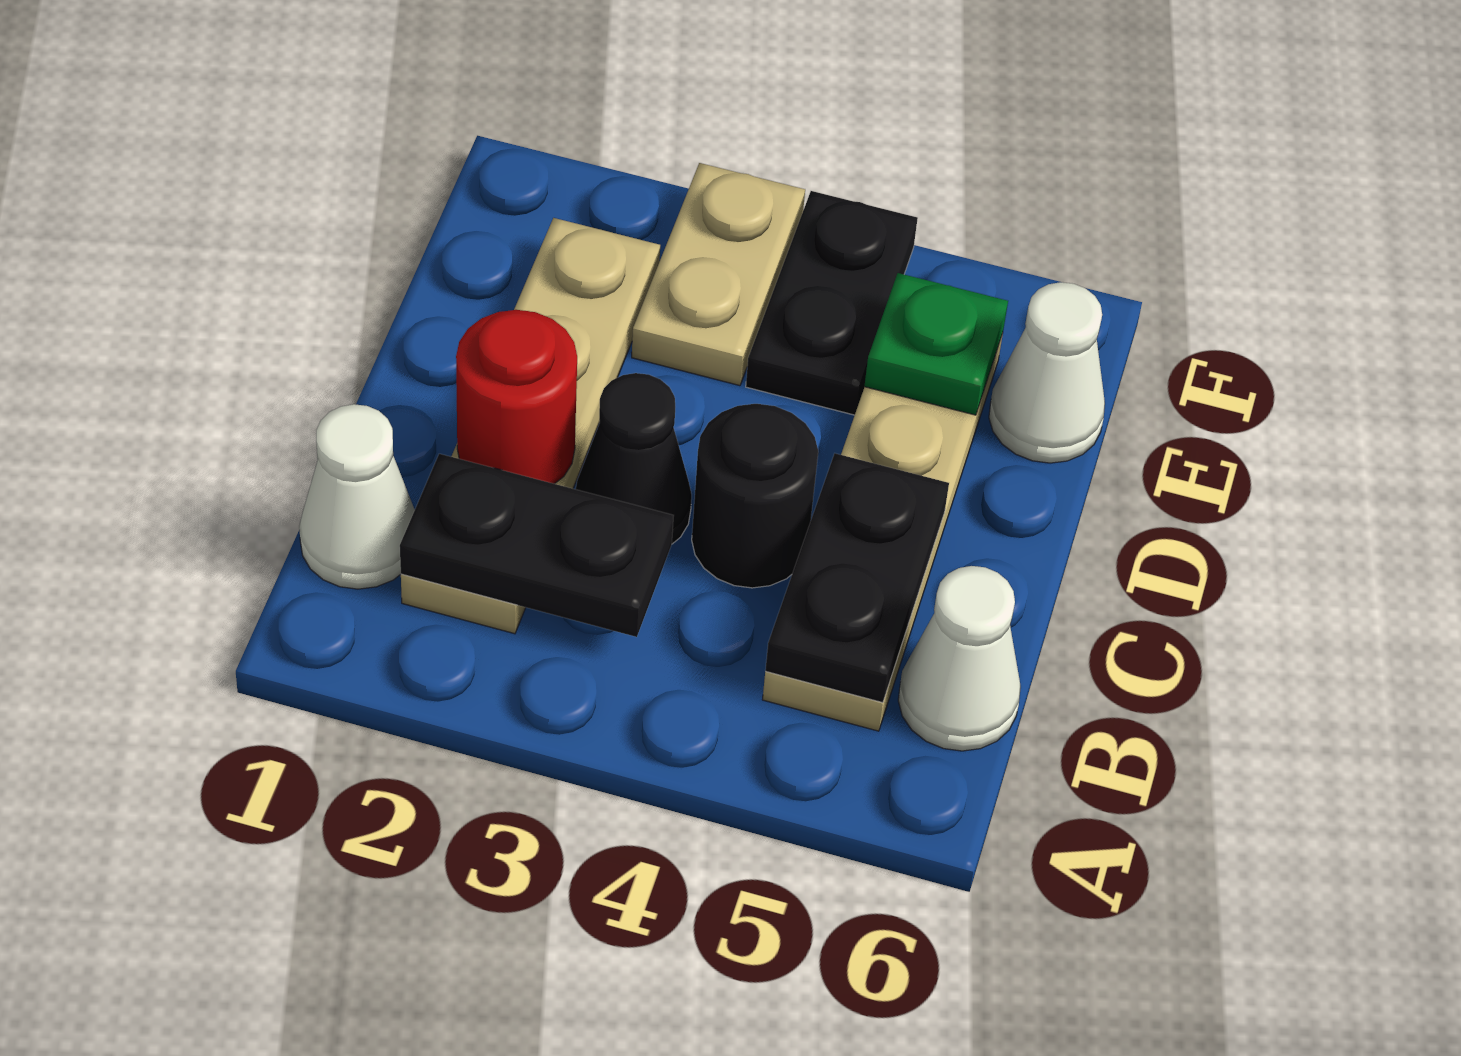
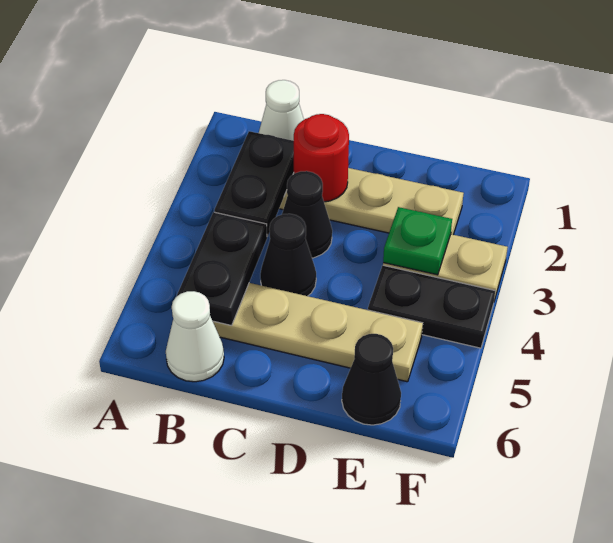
black plate B5:C5 level 2 -> black plate B4:B5 level 2
black round brick C4 level 1 -> black cone C4 level 1
green plate E5 level 2 -> green plate E3 level 2
white cone E6 level 1 -> black cone E6 level 1

